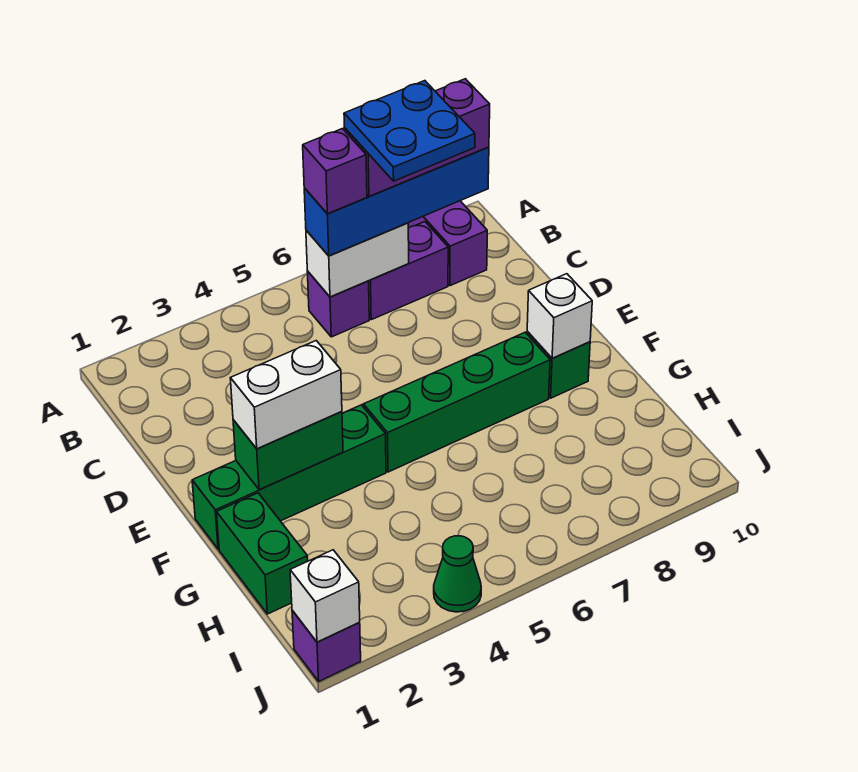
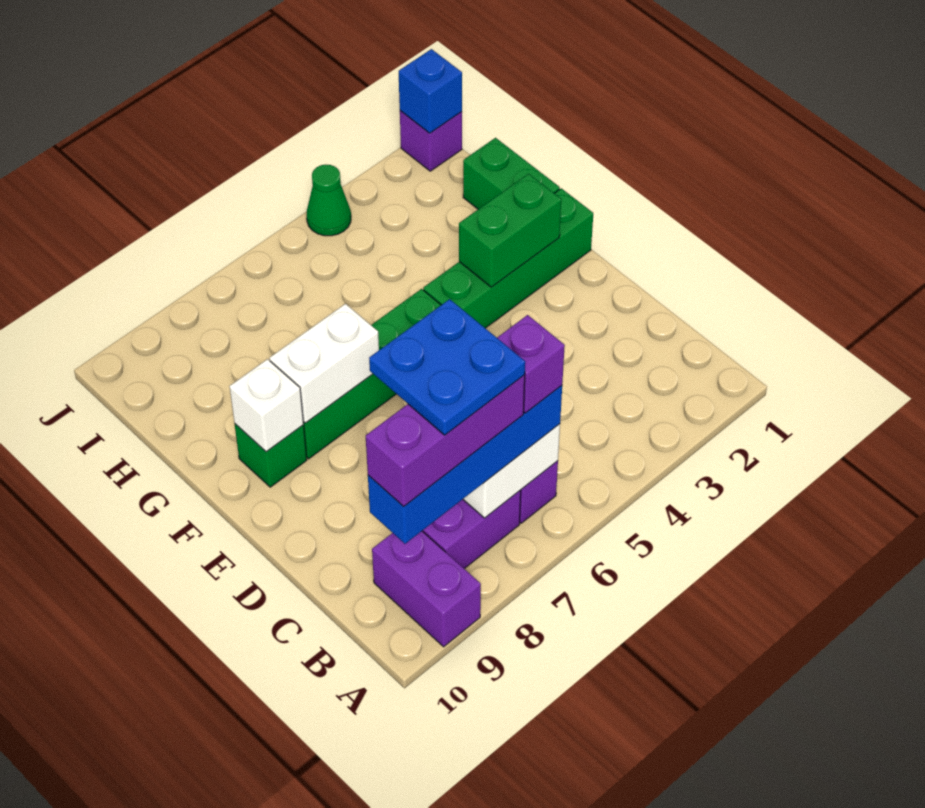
white brick F2:F3 level 3 -> white brick F7:F8 level 2
white brick J1 level 2 -> blue brick J1 level 2

